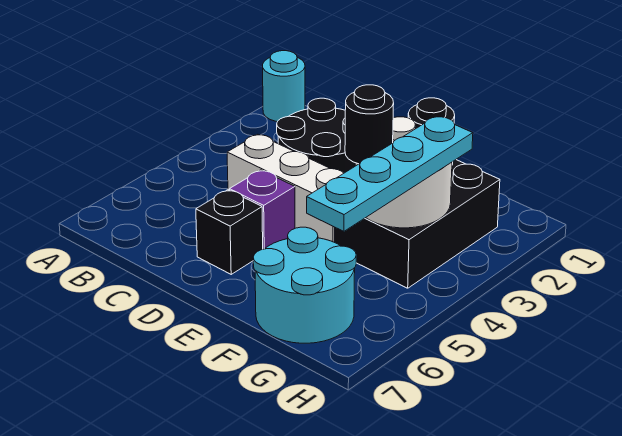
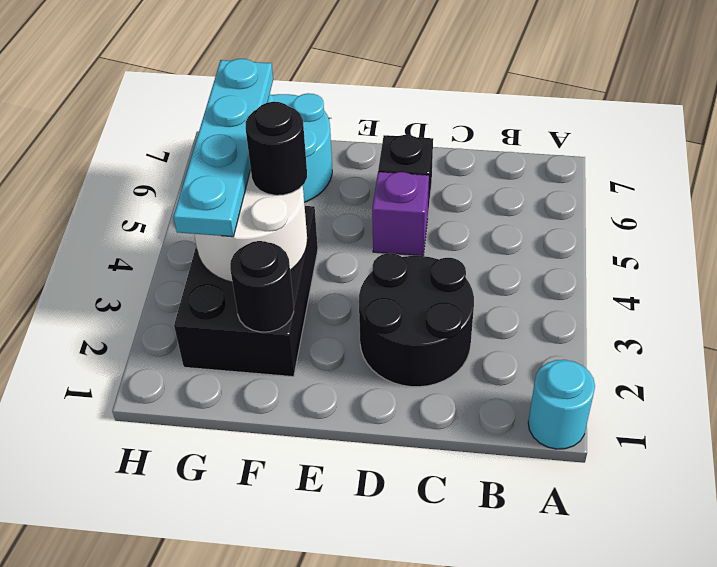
white brick C4:E4 level 1 -> none

